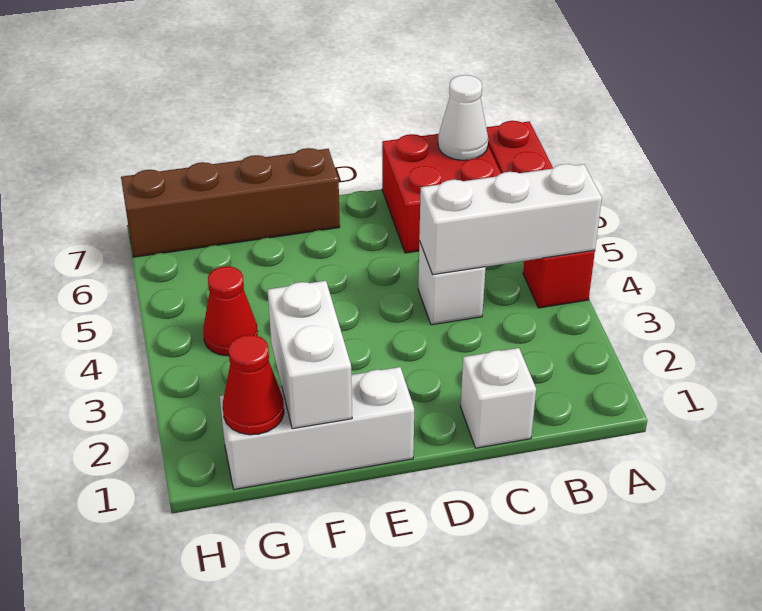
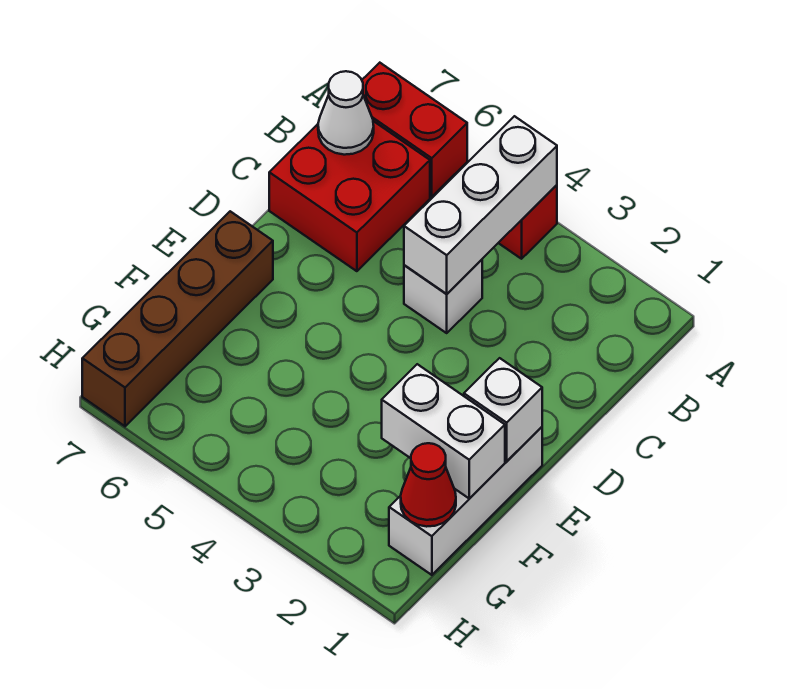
white brick C1 level 1 -> white brick E1 level 2
red cone G4 level 1 -> none

